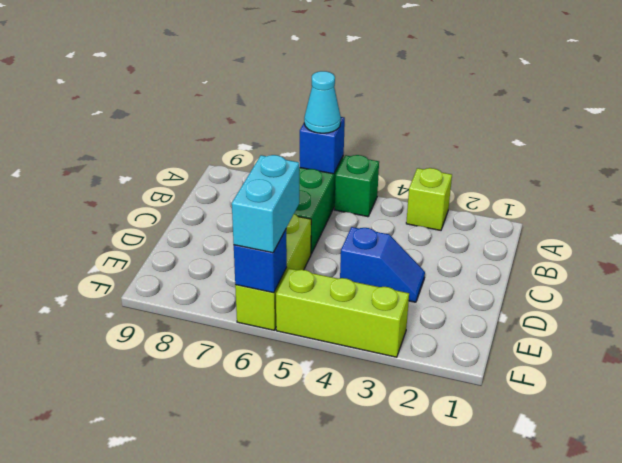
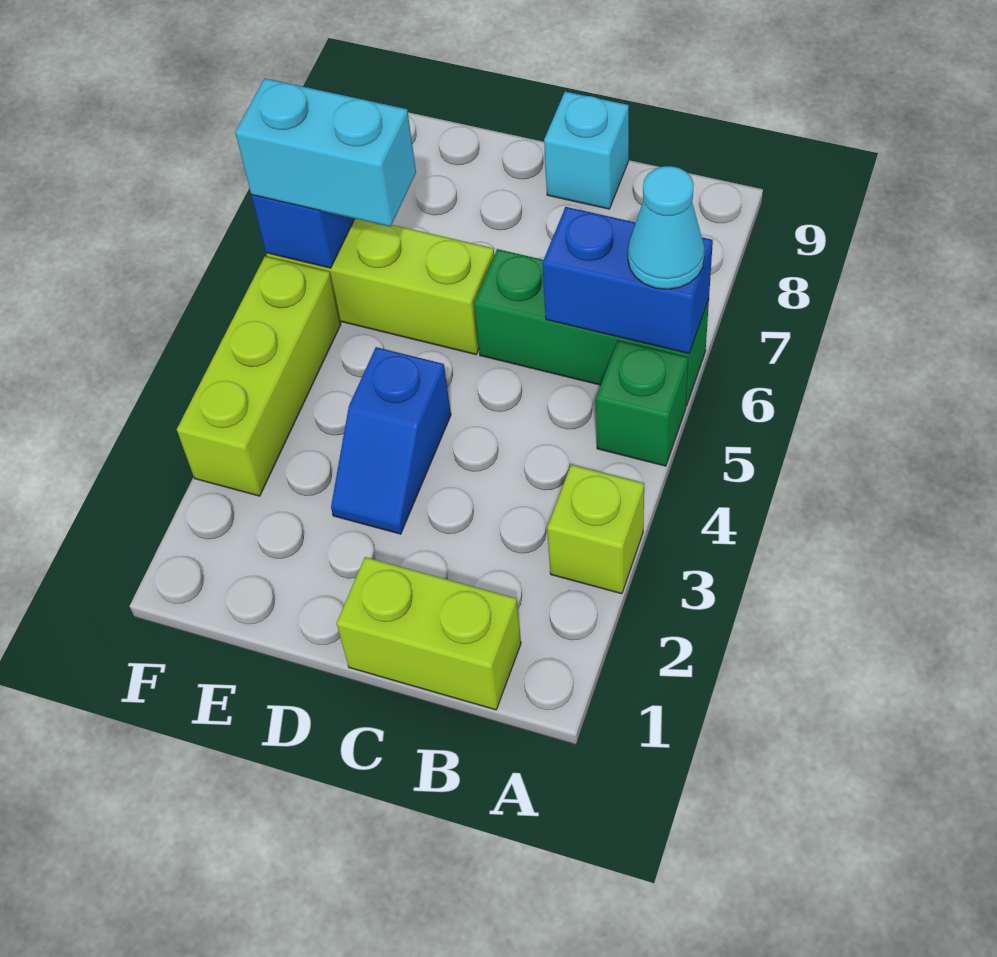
blue brick A6 level 2 -> blue brick A6:B6 level 2
none -> lime brick B1:C1 level 1
none -> cyan brick C9 level 1

